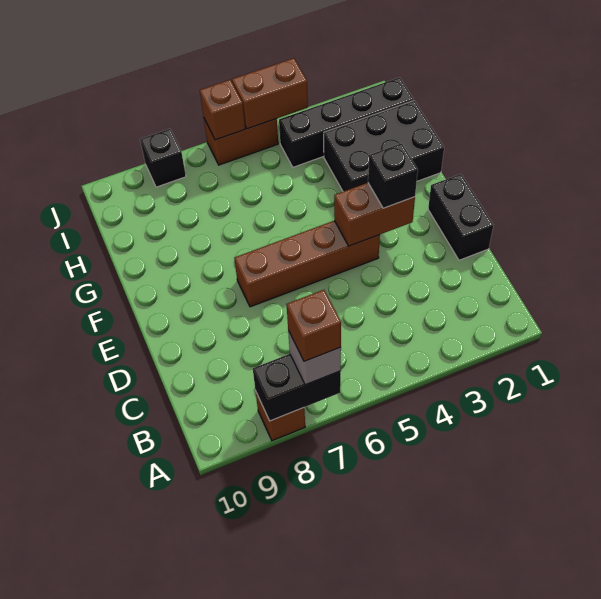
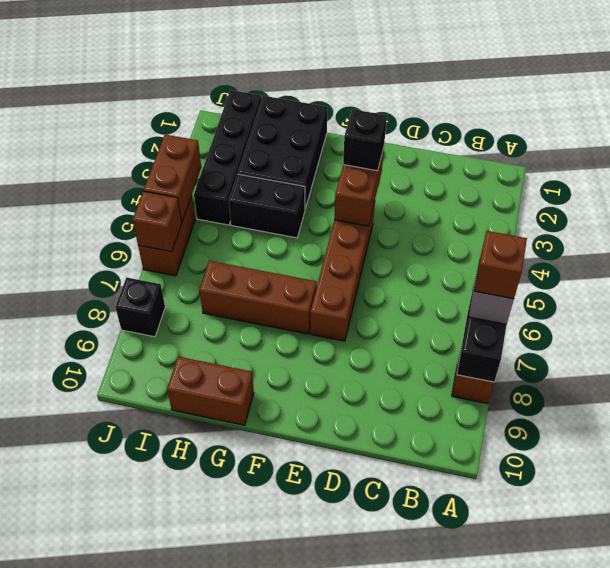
black brick D1:E1 level 1 -> black brick G4:H4 level 1
none -> brown brick F7:H7 level 1
none -> brown brick G10:H10 level 1

